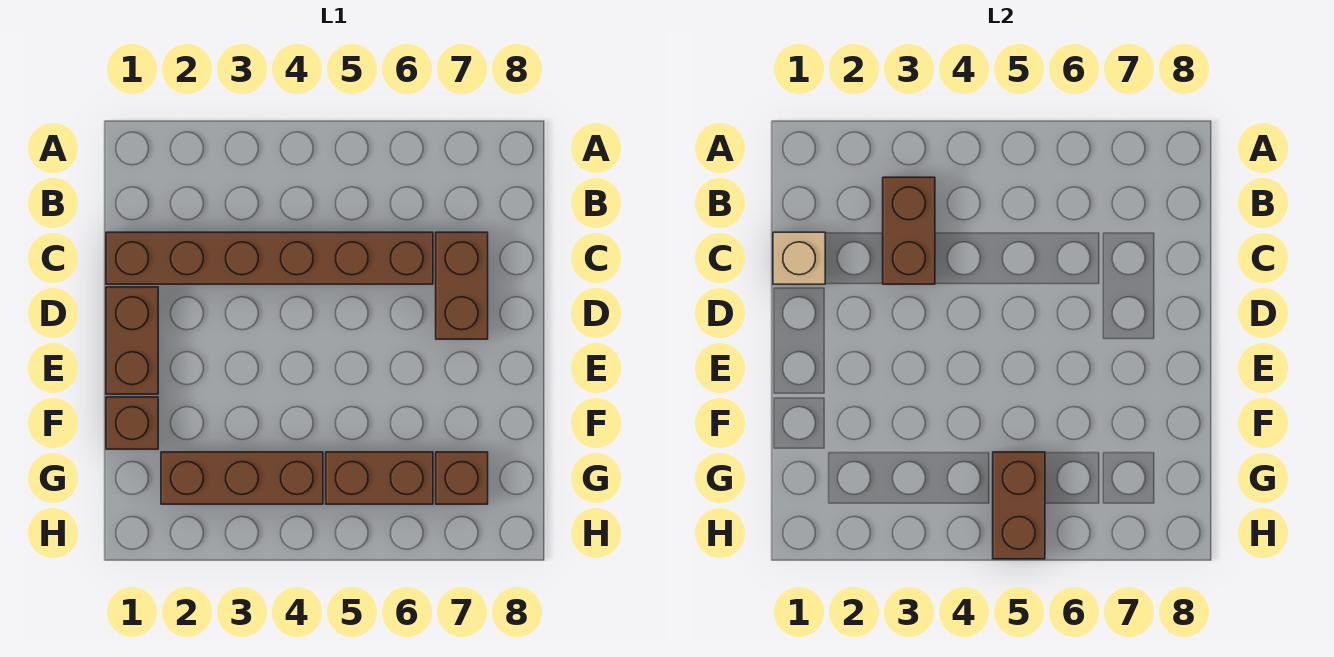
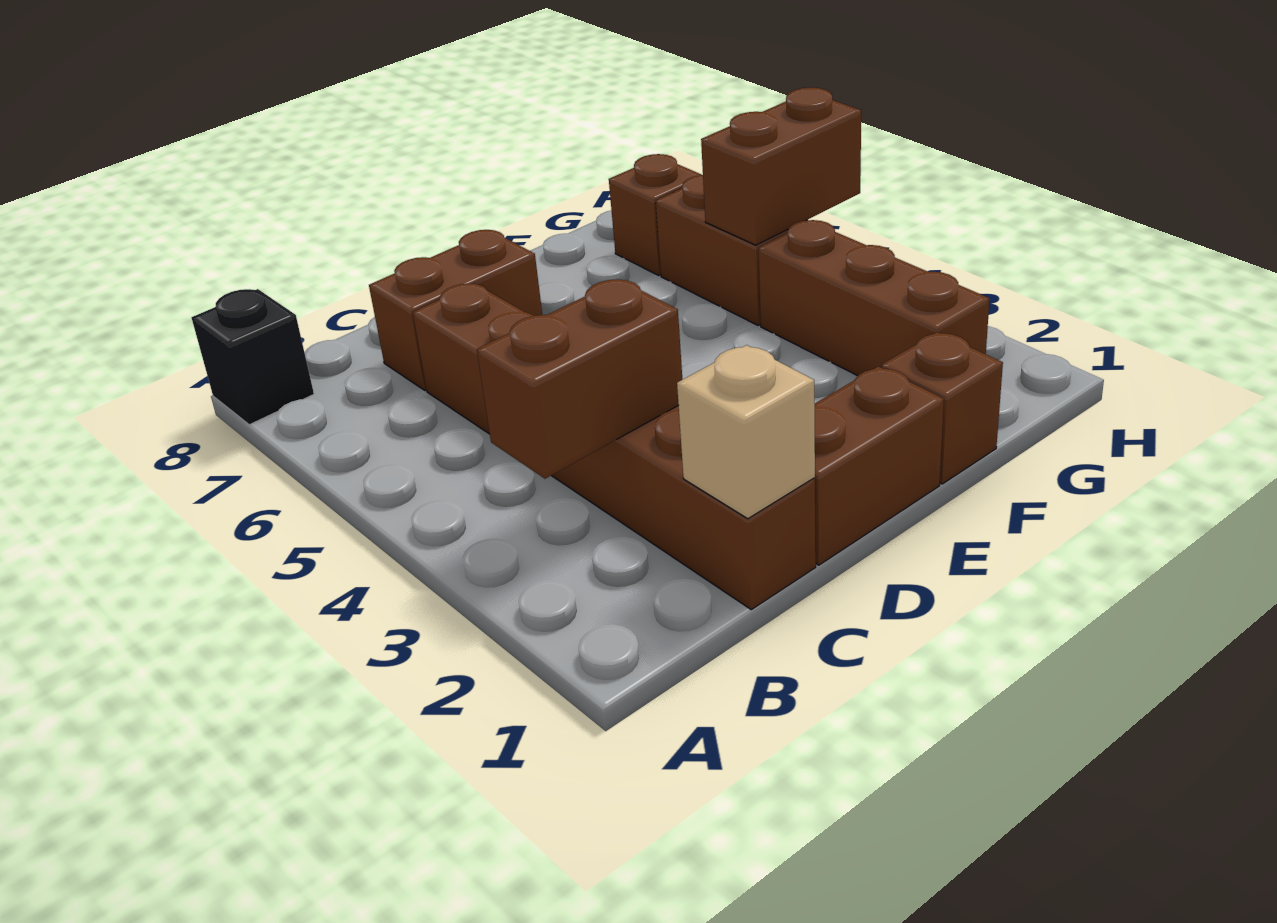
none -> black brick A8 level 1

